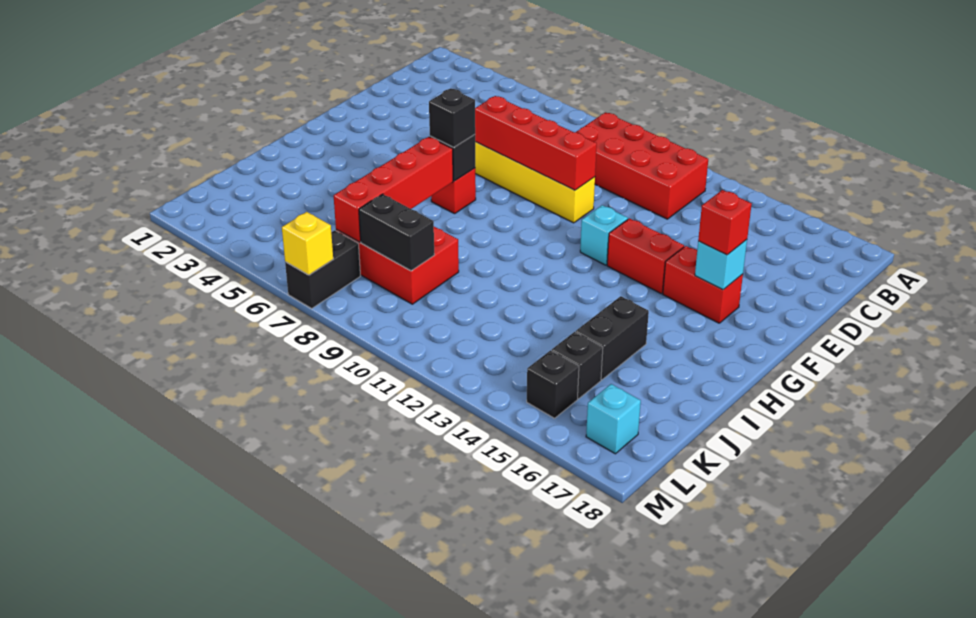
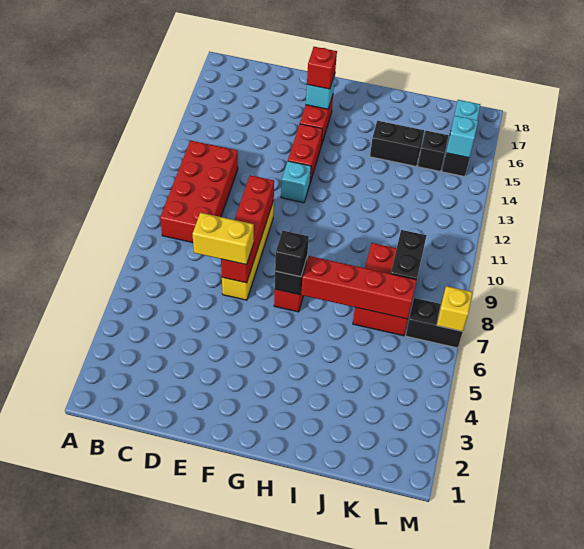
none -> yellow brick D7:E7 level 3
none -> cyan brick L15 level 2

